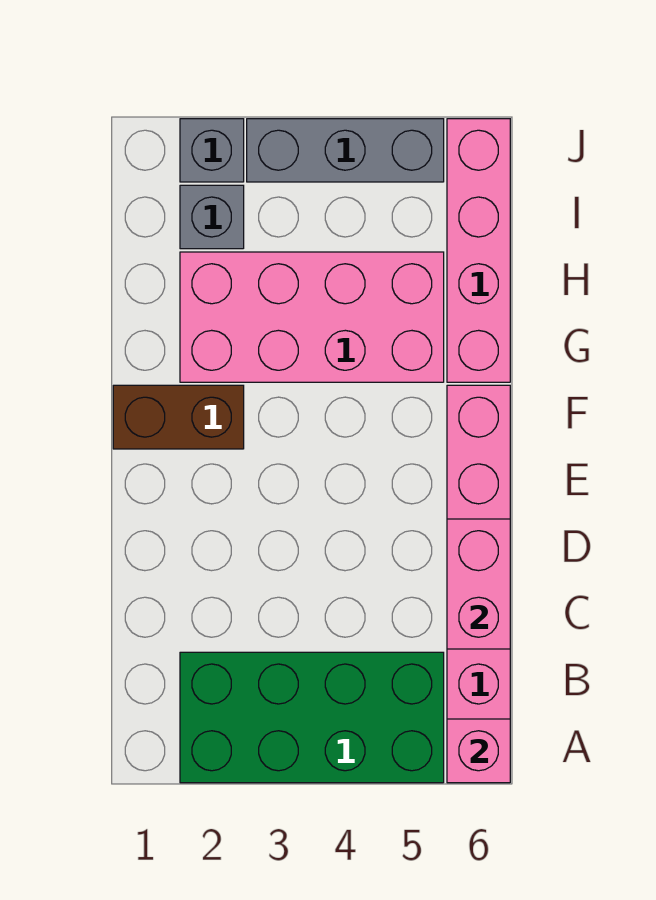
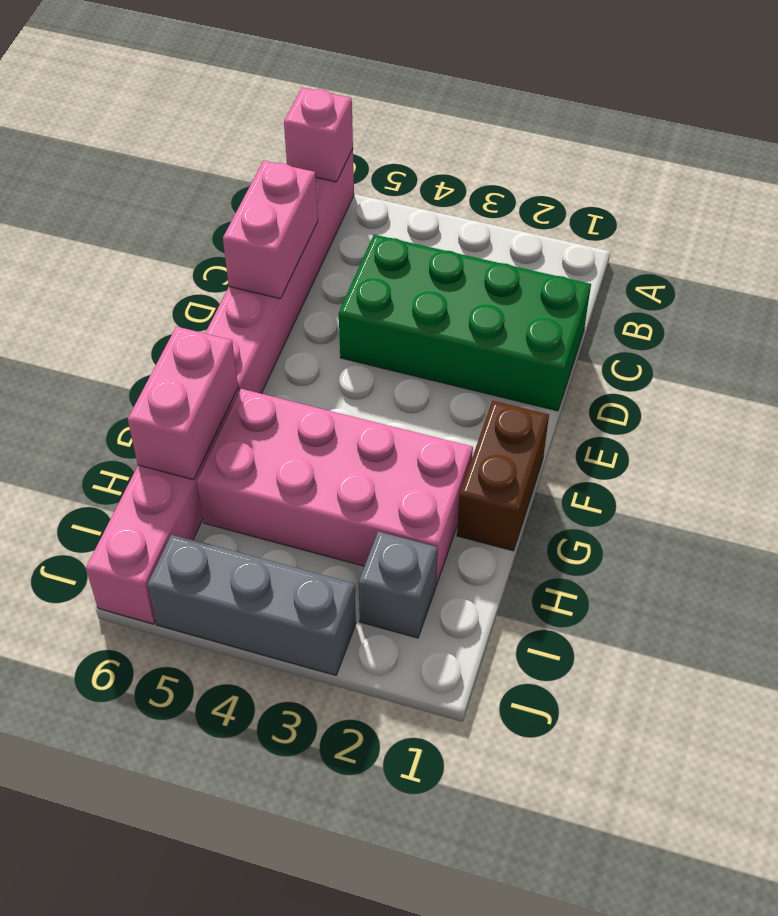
green brick A2:B5 level 1 -> green brick C1:D4 level 1
brown brick F1:F2 level 1 -> brown brick F1:G1 level 1
none -> pink brick G6:H6 level 2
grey brick J2 level 1 -> none

